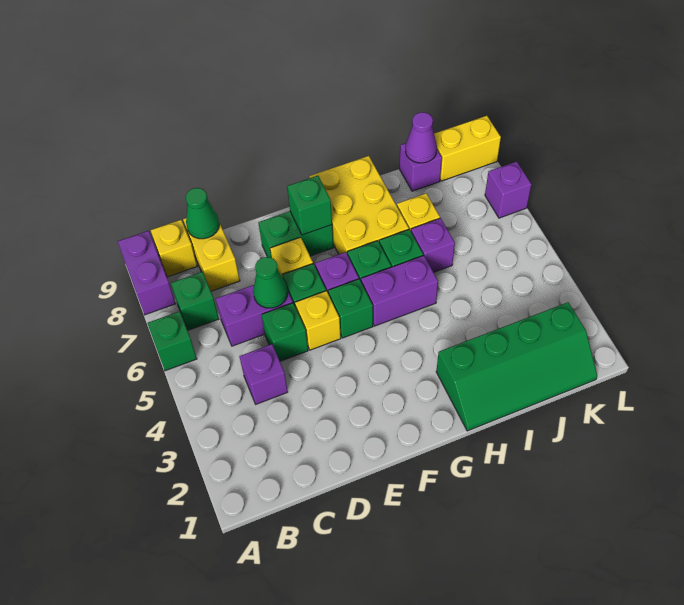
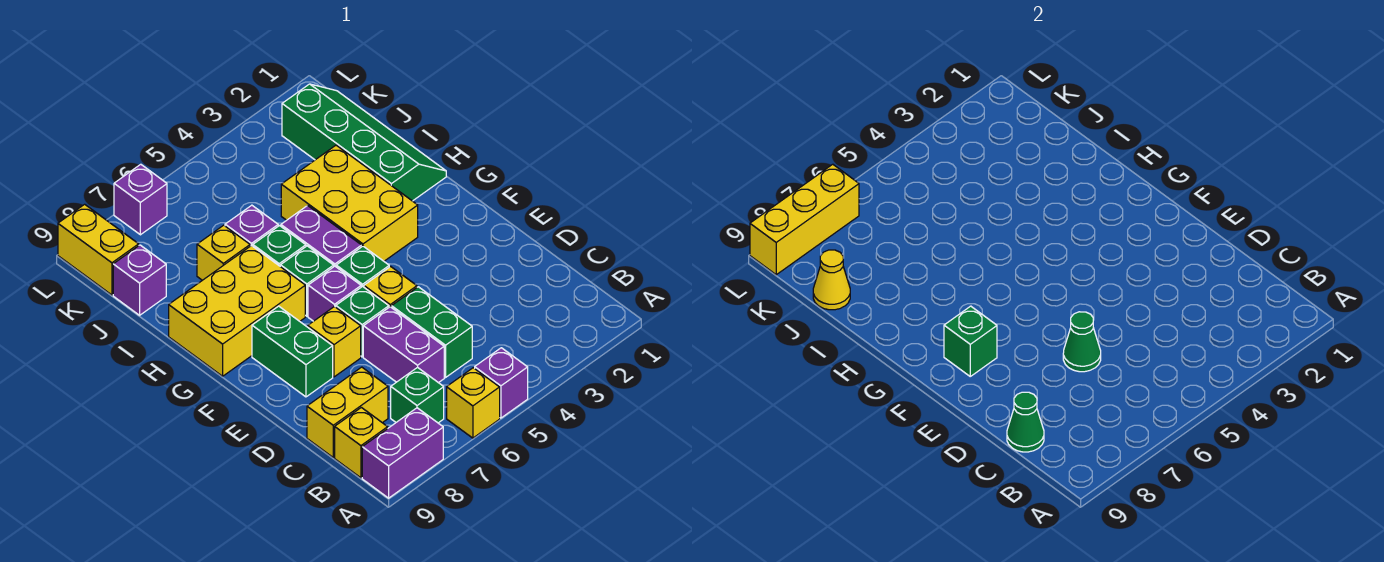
green brick A6 level 1 -> yellow brick A6 level 1
purple brick C4 level 1 -> purple brick A5 level 1
green brick D5 level 1 -> green brick C5:D5 level 1
none -> yellow brick G3:I4 level 1
purple cone J9 level 2 -> yellow cone J9 level 2
none -> yellow brick L7:L9 level 2

